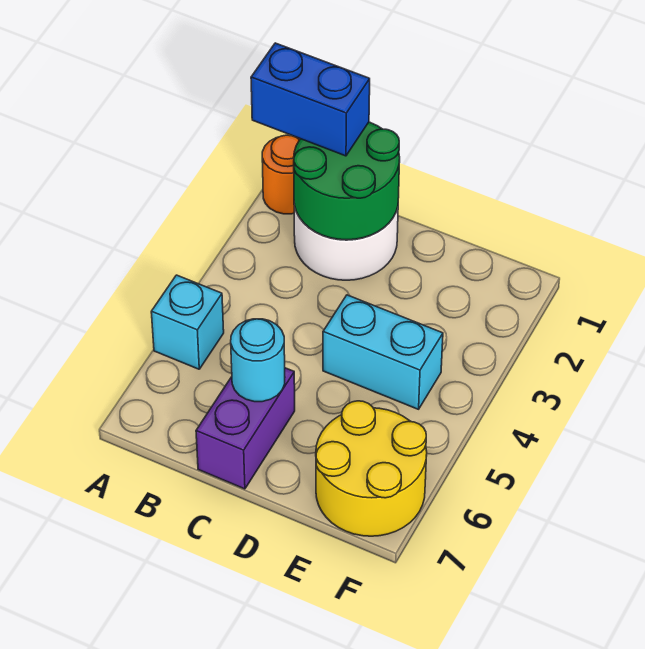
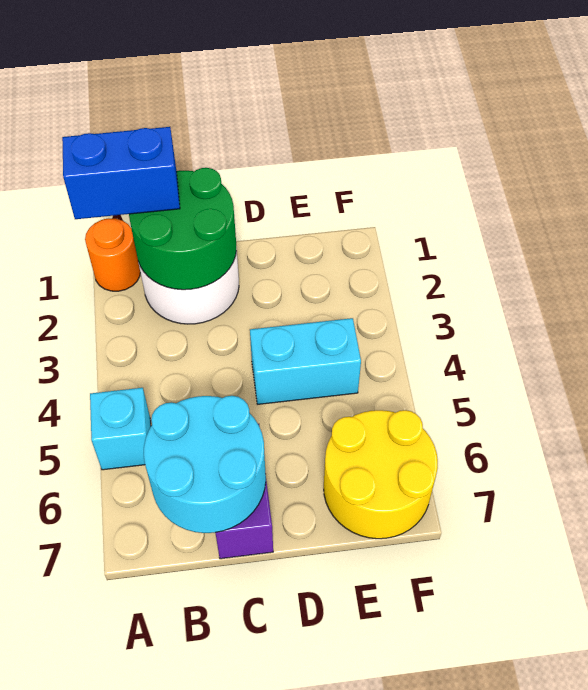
cyan round brick C6 level 2 -> cyan round brick B6:C7 level 2

